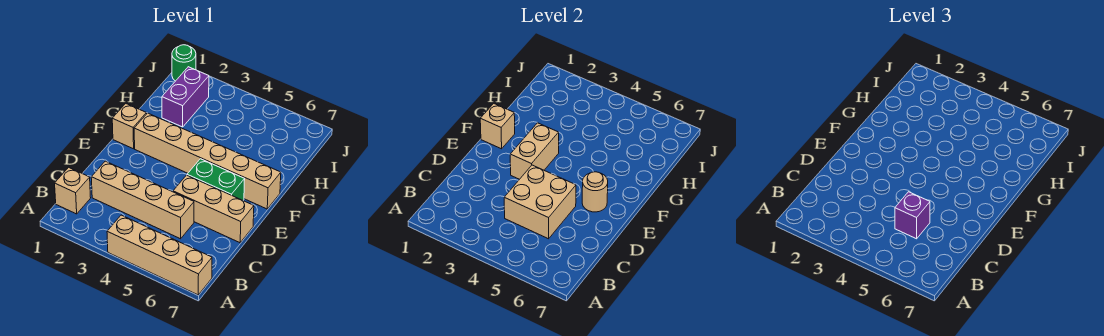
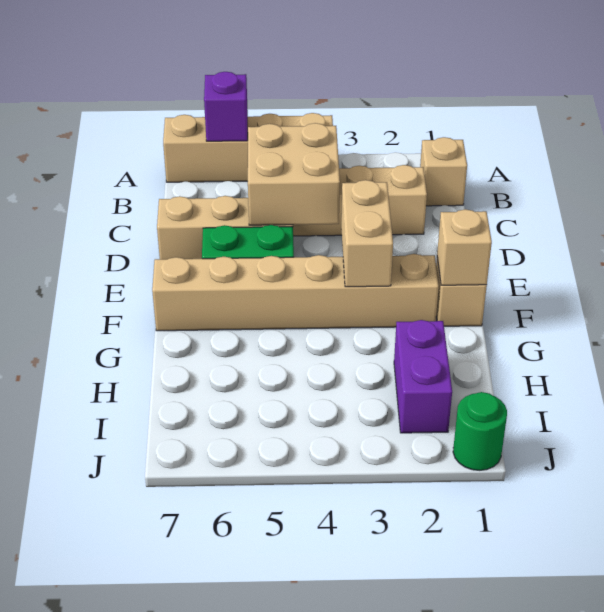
purple brick C5 level 3 -> purple brick A6 level 2
tan round brick E6 level 2 -> none

